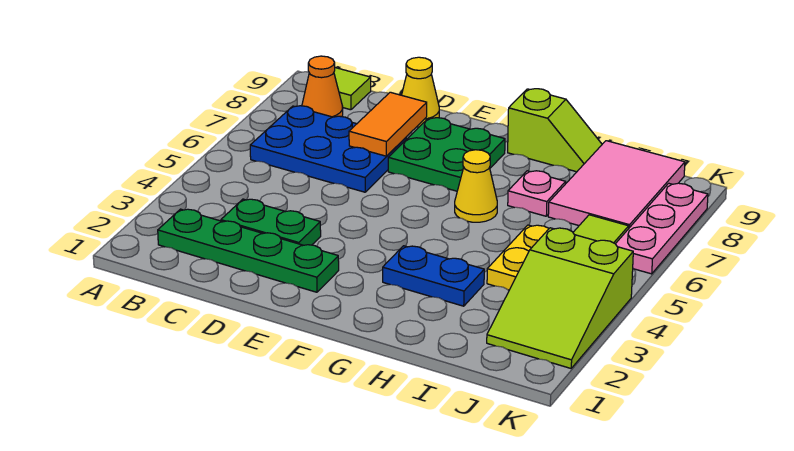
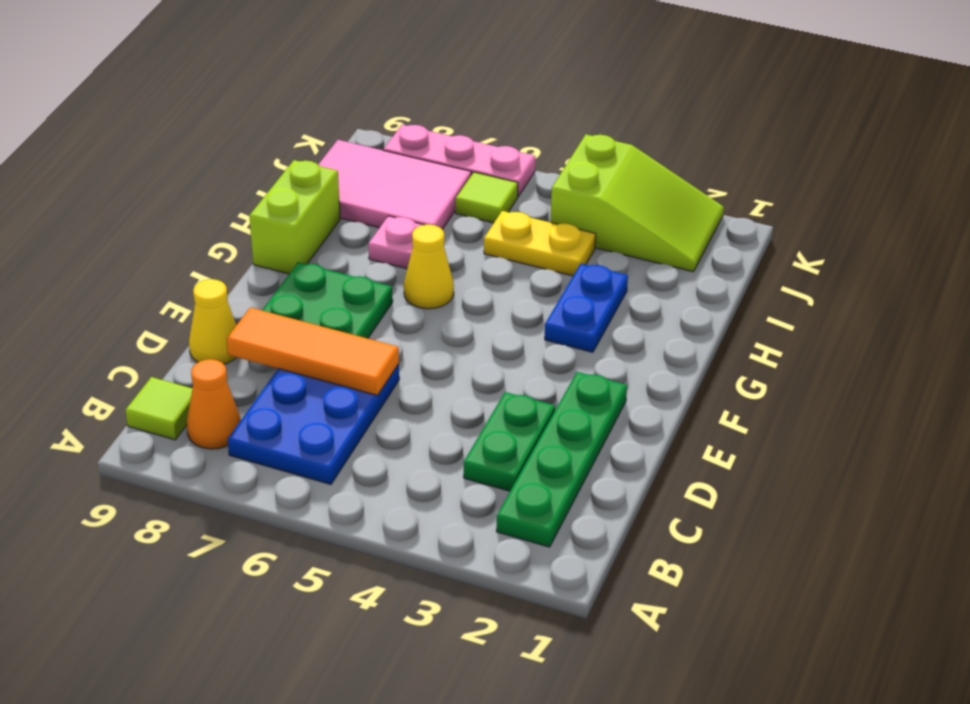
orange tile D7:D8 level 2 -> orange tile D6:D8 level 2
lime slope G9:H9 level 1 top G -> lime brick G9:H9 level 1

